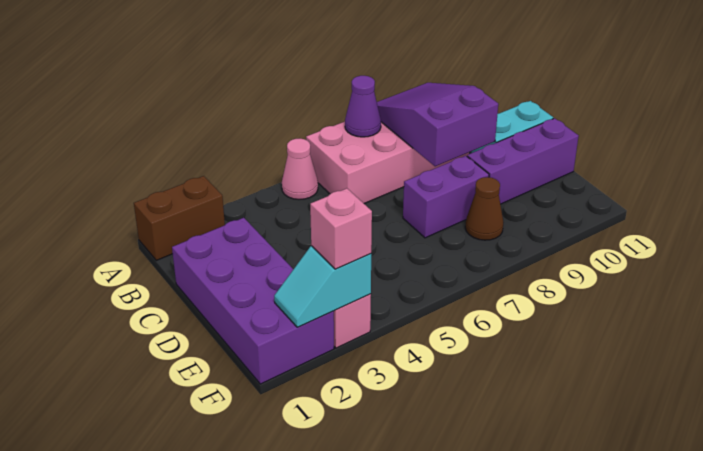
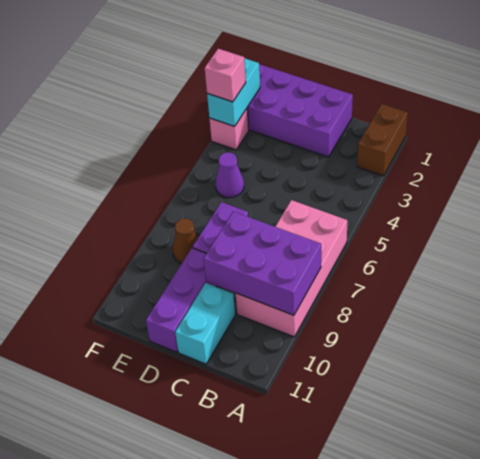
pink cone A5 level 1 -> none
purple cone A7 level 2 -> purple cone E5 level 1
purple slope A8:C9 level 2 top C -> purple brick A8:C9 level 2
cyan slope F2:F3 level 2 top 3 -> cyan brick F2:F3 level 2

